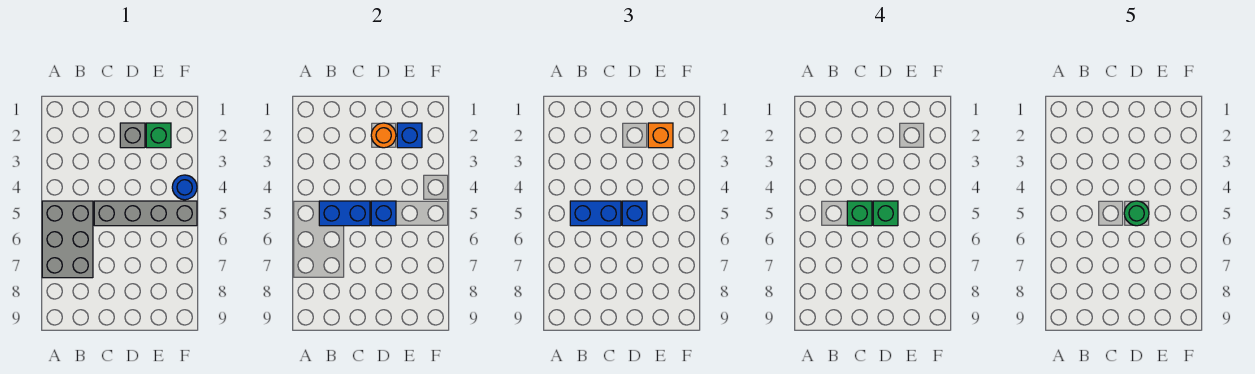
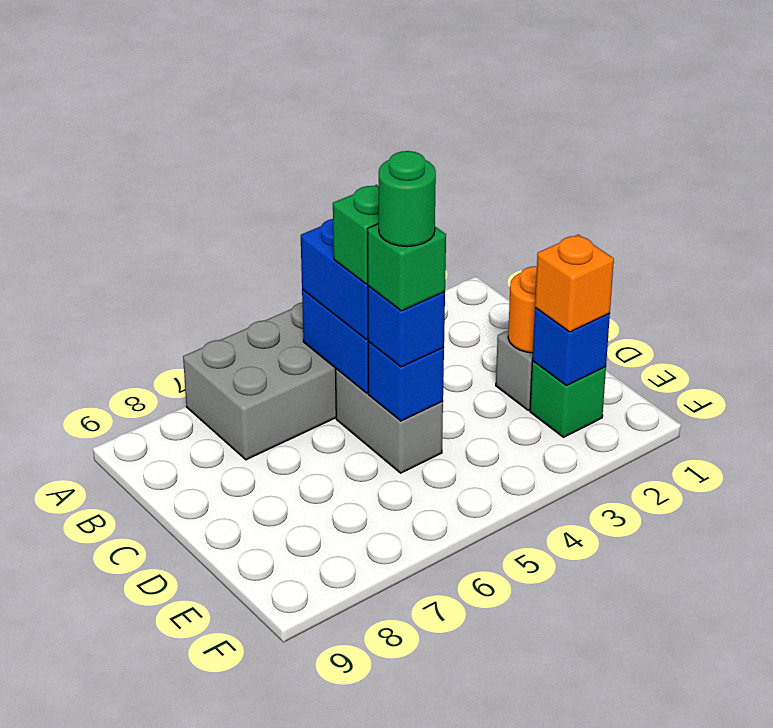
grey brick C5:F5 level 1 -> grey brick C5:D5 level 1
blue round brick F4 level 1 -> none

